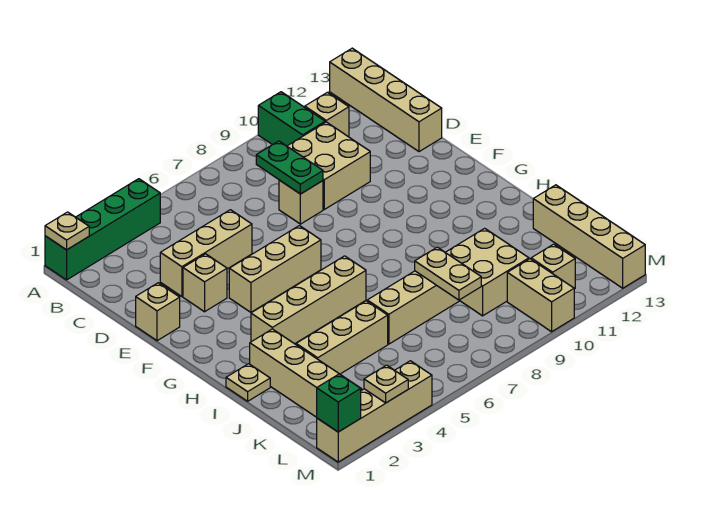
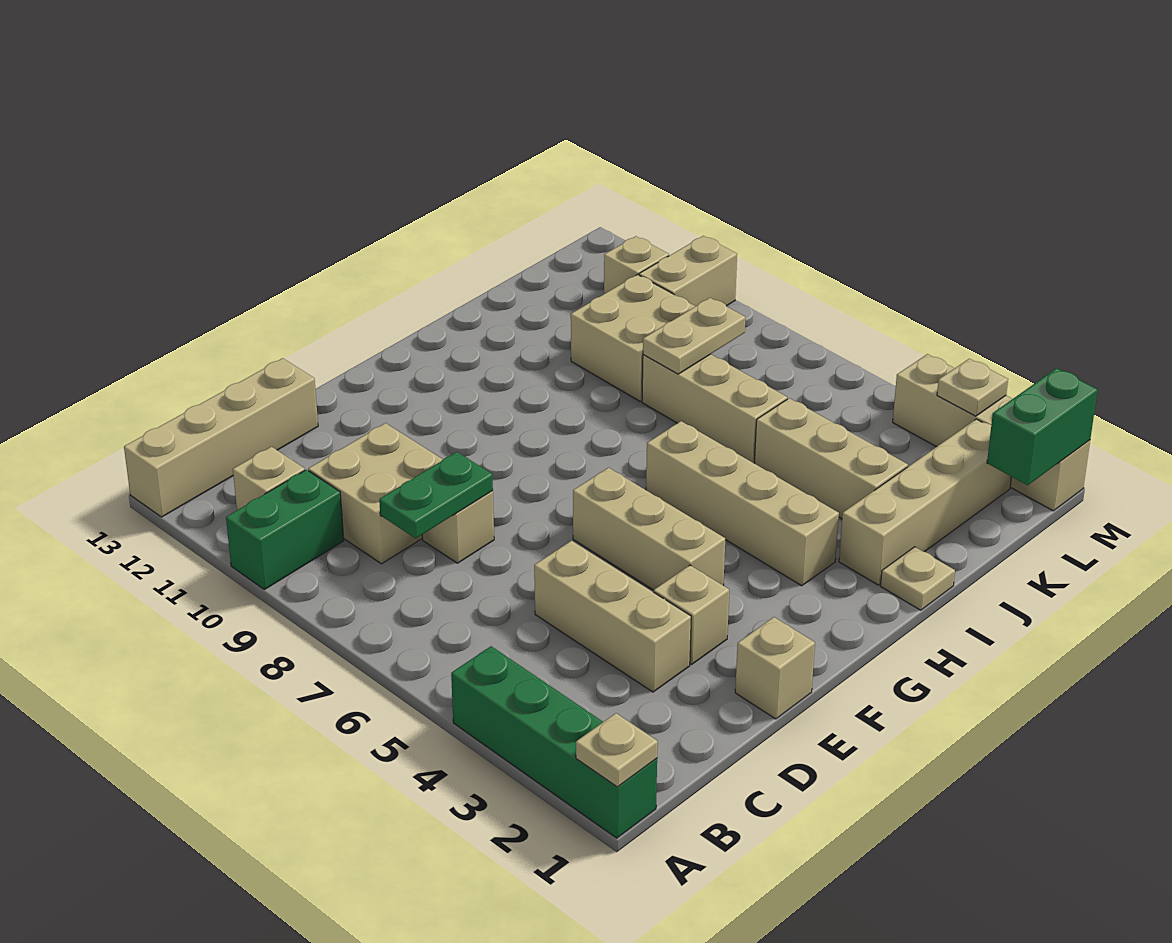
tan brick J13:M13 level 1 -> none
green brick M1 level 2 -> green brick L1:M1 level 2

